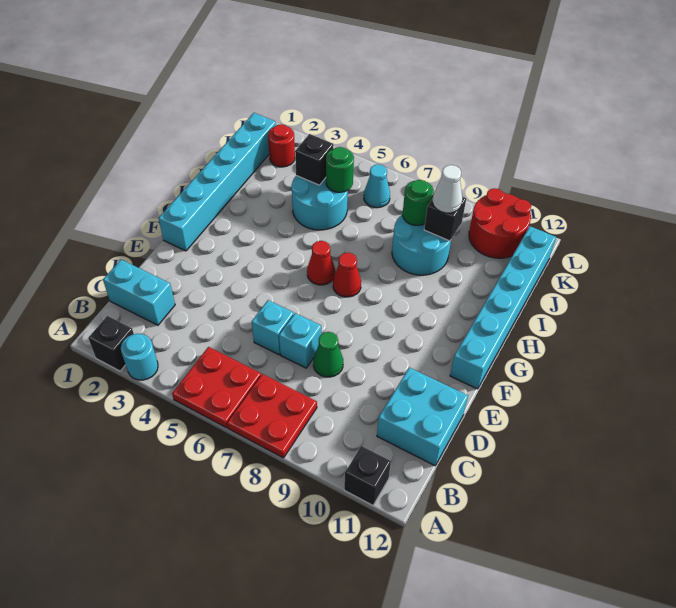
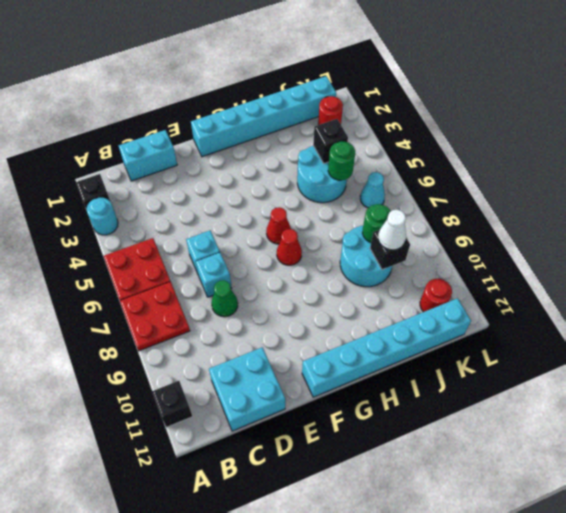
cyan brick C1:C2 level 1 -> cyan brick C1:D1 level 1
red round brick K10:L11 level 1 -> red round brick K11 level 1

